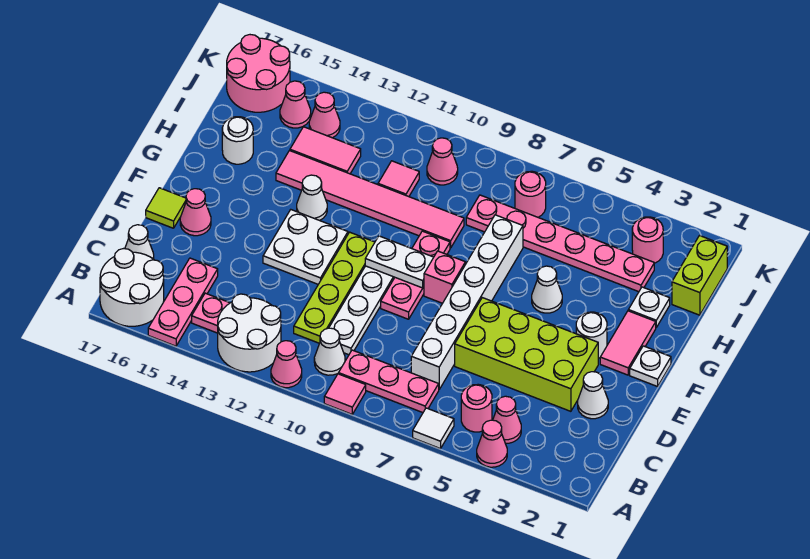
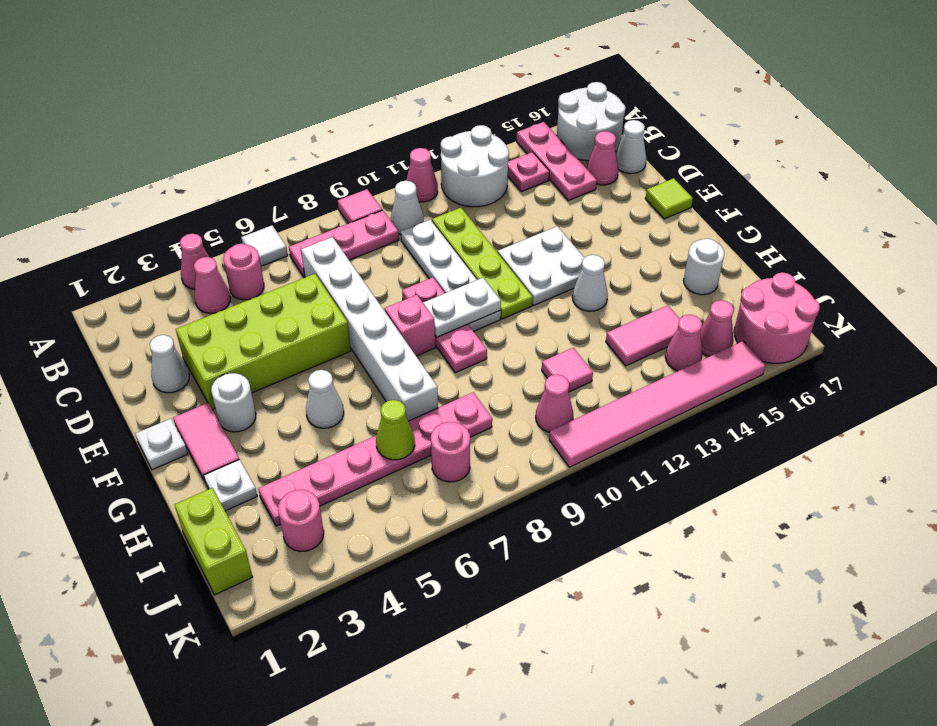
pink cone E16 level 1 -> pink cone C16 level 1
pink tile H9:H14 level 1 -> pink tile K10:K15 level 1
none -> lime cone I6 level 2

